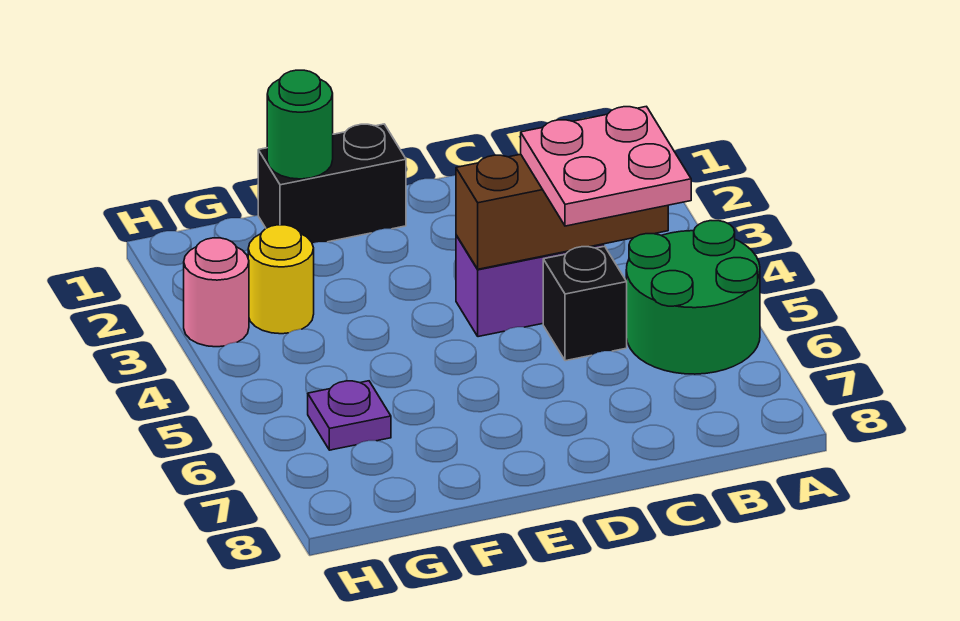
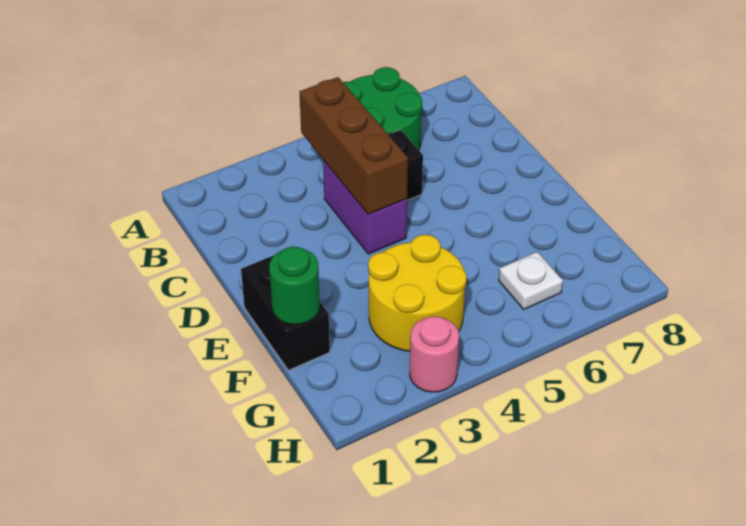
pink plate B4:C5 level 3 -> none
yellow round brick G3 level 1 -> yellow round brick F3:G4 level 1
purple plate G6 level 1 -> white plate G6 level 1

